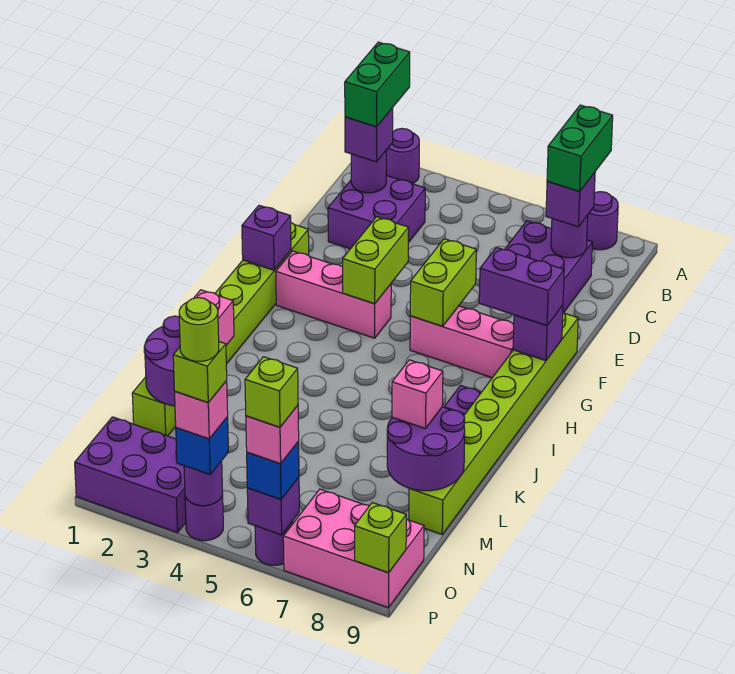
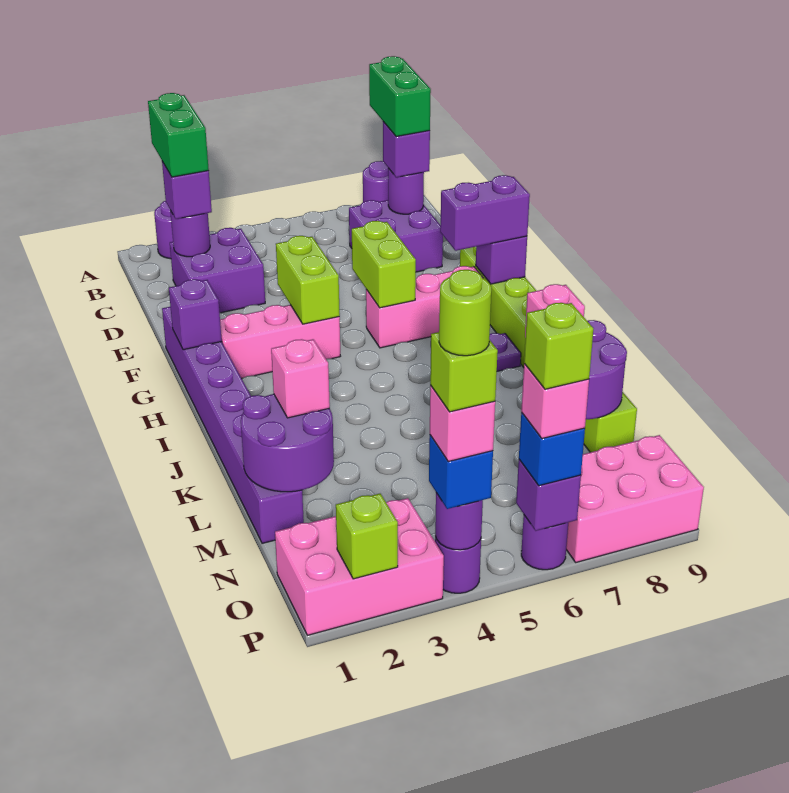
lime brick F1:M1 level 1 -> purple brick F1:M1 level 1
purple brick O1:P3 level 1 -> pink brick O1:P3 level 1
lime brick P9 level 2 -> lime brick P2 level 2

